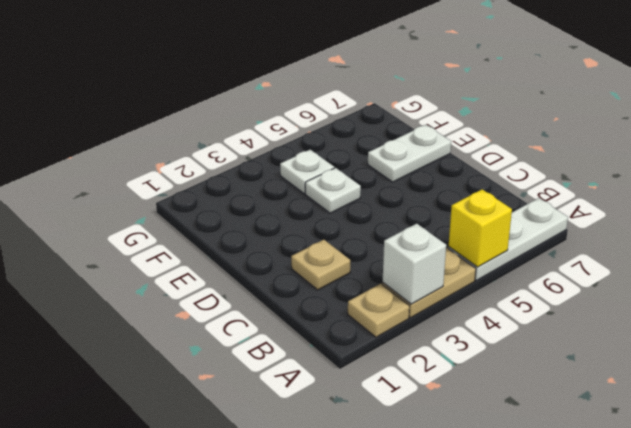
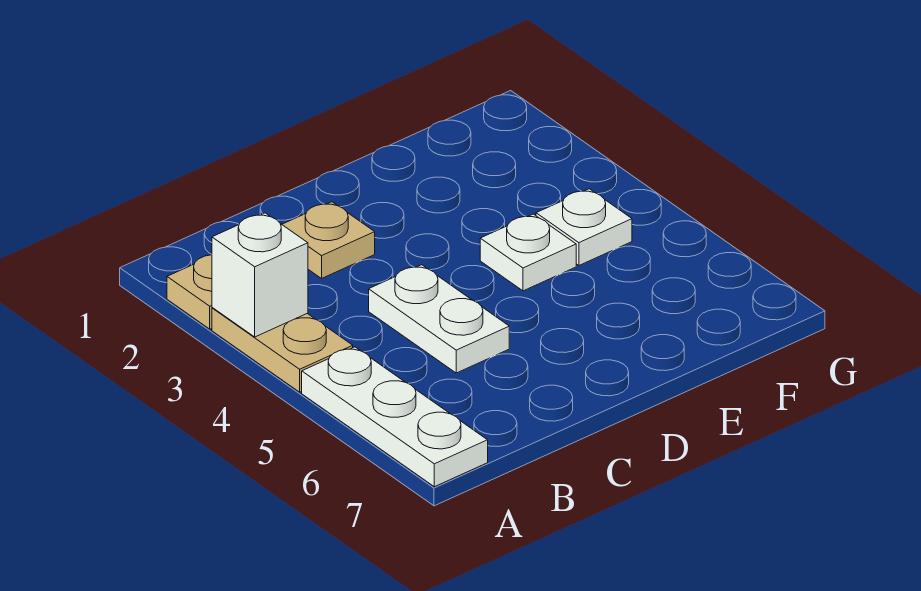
yellow brick A5 level 2 -> none
white plate E6:E7 level 1 -> white plate C4:C5 level 1

